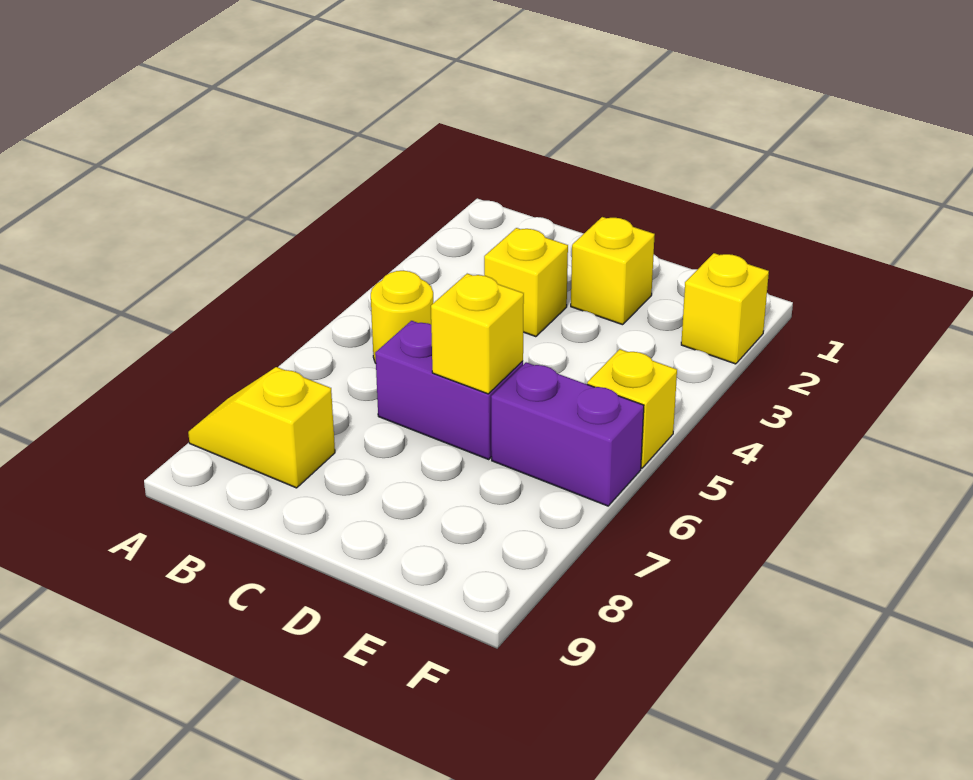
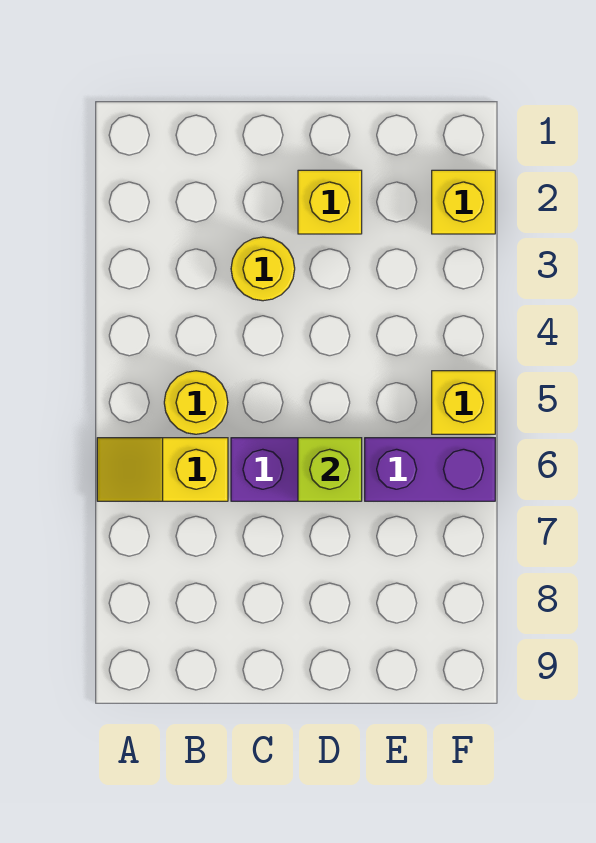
yellow slope A8:B8 level 1 top B -> yellow slope A6:B6 level 1 top B
yellow brick C3 level 1 -> yellow round brick C3 level 1
yellow brick D6 level 2 -> lime brick D6 level 2

